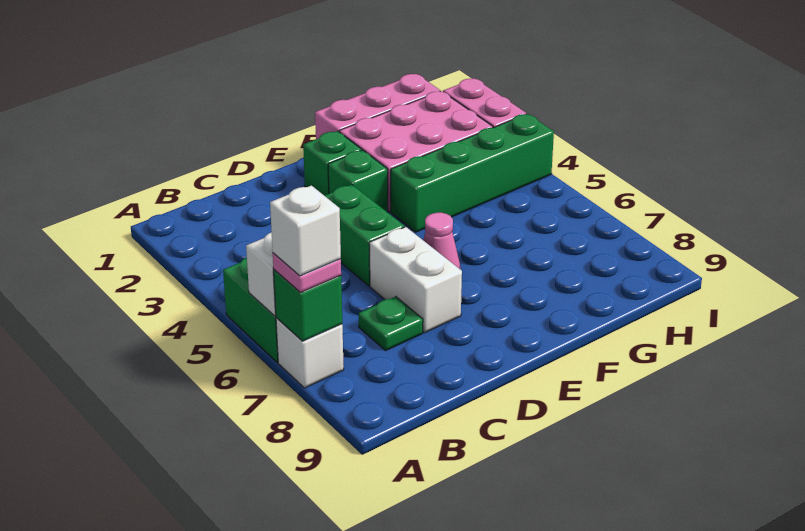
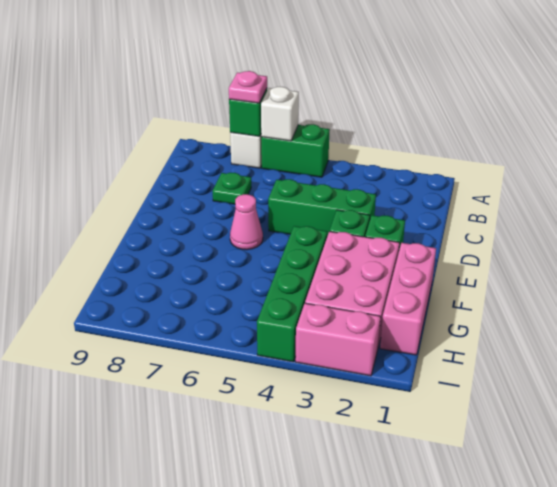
white brick A7 level 4 -> none
green brick D4:D5 level 1 -> green brick D3:D5 level 1
white brick D6:D7 level 1 -> none

